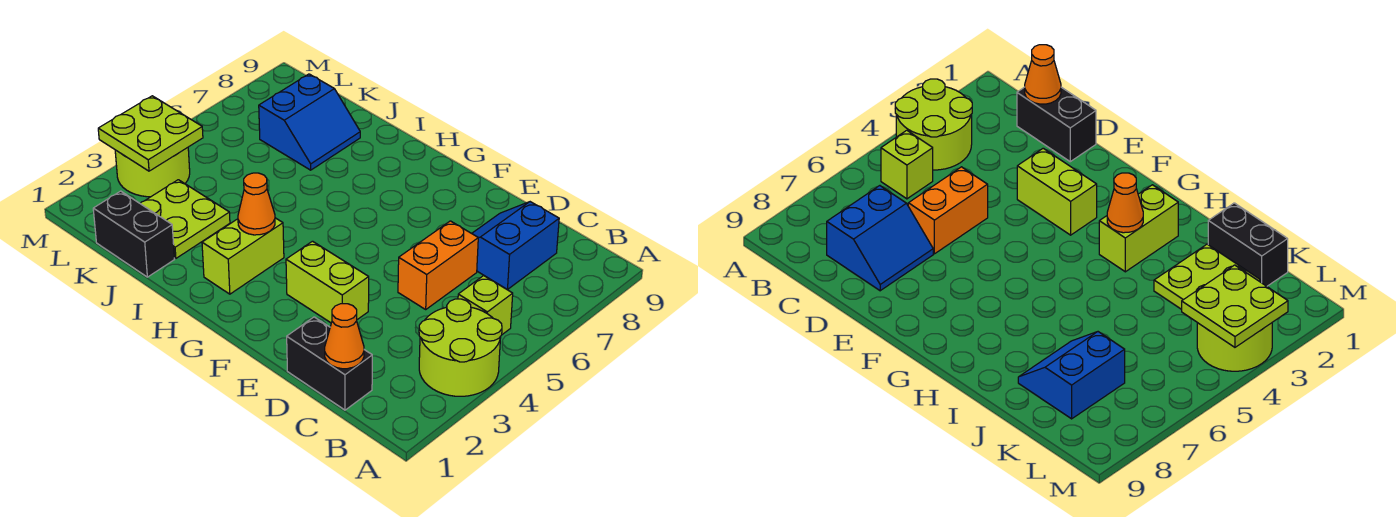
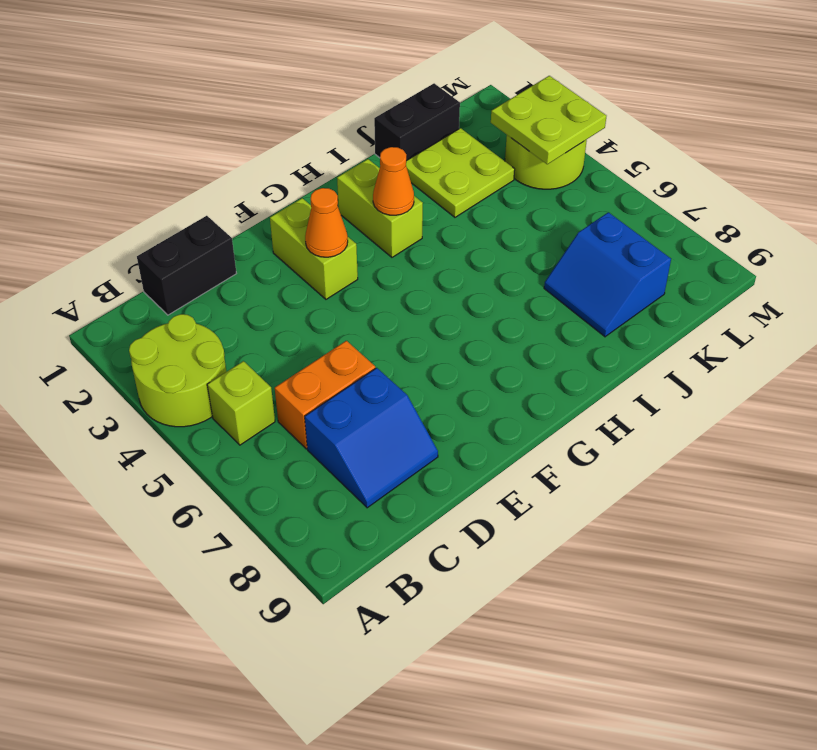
orange cone C1 level 2 -> orange cone F3 level 2
blue slope C7:D8 level 1 top C -> blue slope C7:D8 level 1 top 7
orange brick D5:D6 level 1 -> orange brick C6:D6 level 1
lime brick E3:F3 level 1 -> lime brick F2:F3 level 1

